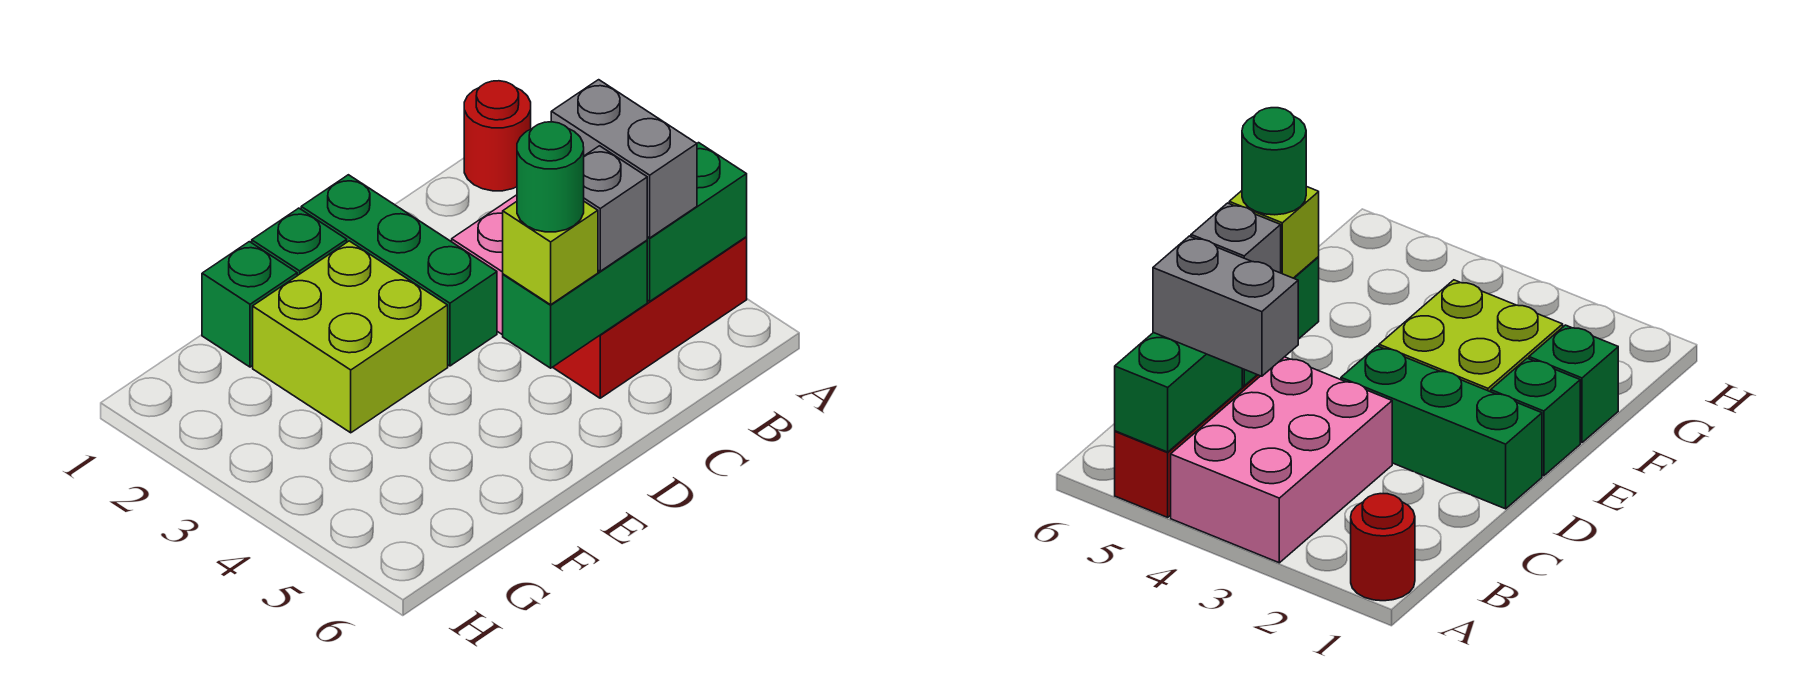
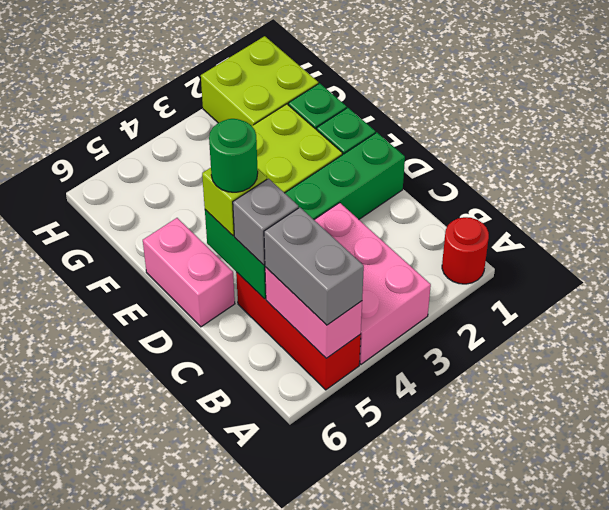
green brick A5:B5 level 2 -> pink brick A5:B5 level 2
grey brick B4:B5 level 3 -> grey brick A5:B5 level 3
none -> pink brick D6:E6 level 1
none -> lime brick G1:H2 level 1

